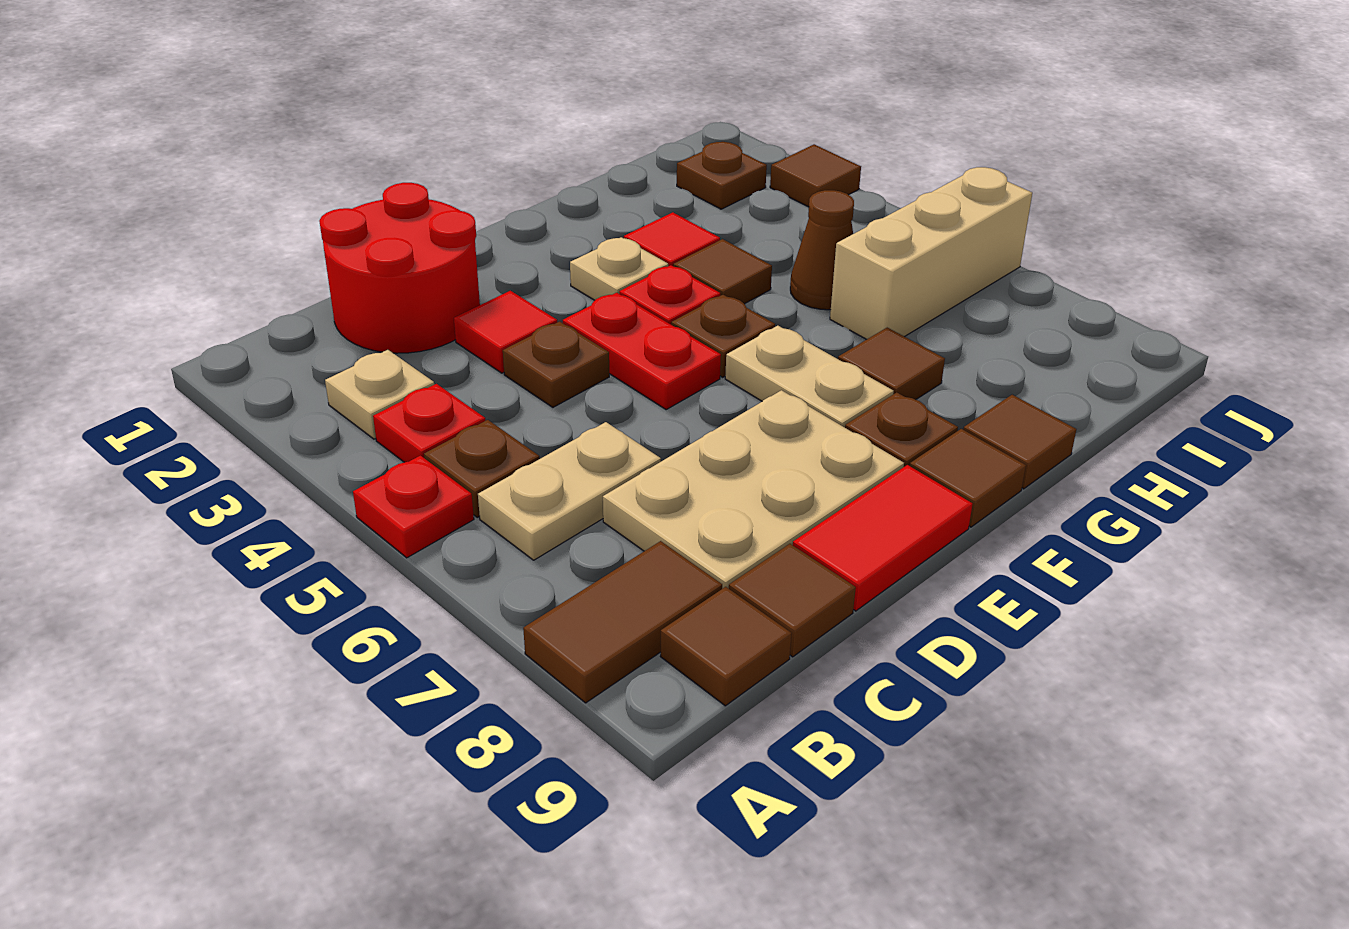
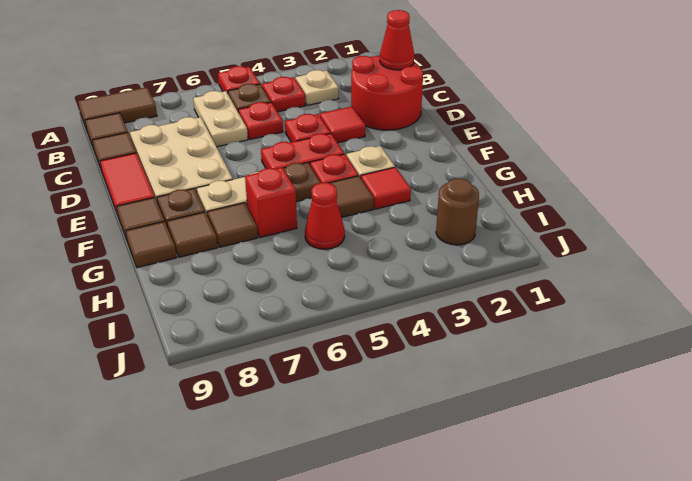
brown tile A8:B8 level 1 -> brown tile A8:A9 level 1
none -> red cone C1 level 2
none -> red plate C5 level 1
brown plate D4 level 1 -> red plate D4 level 1
none -> red brick G6 level 1
brown cone H5 level 1 -> red cone H5 level 1
tan brick H6:J6 level 1 -> none
brown plate I2 level 1 -> brown round brick I2 level 1
brown tile J3 level 1 -> brown tile G8 level 1

